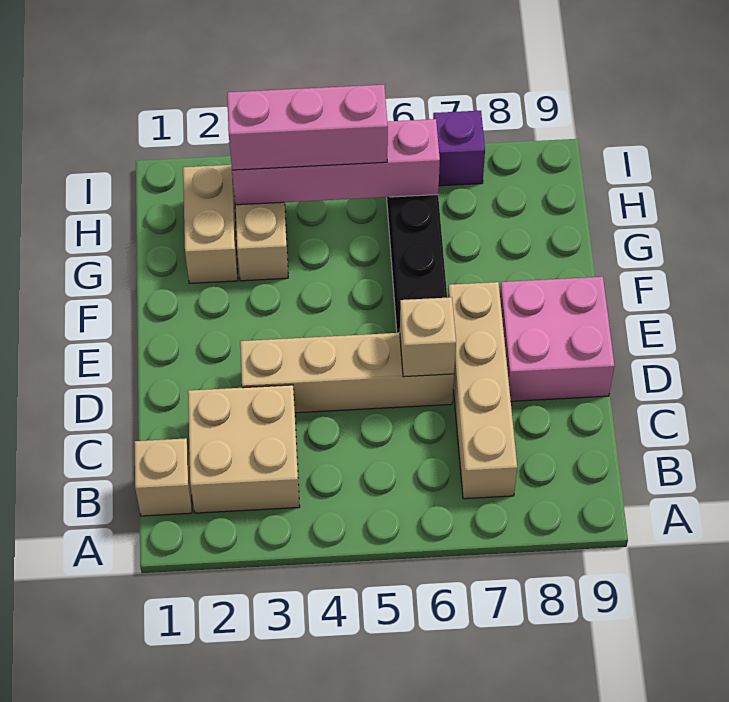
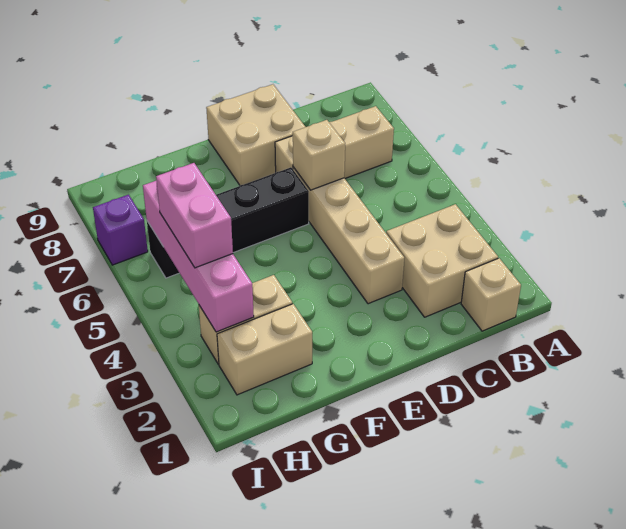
tan brick B7:E7 level 1 -> tan brick B7:D7 level 1
pink brick D8:E9 level 1 -> tan brick D8:E9 level 1
pink brick H3:H5 level 3 -> pink brick H4:H5 level 3

